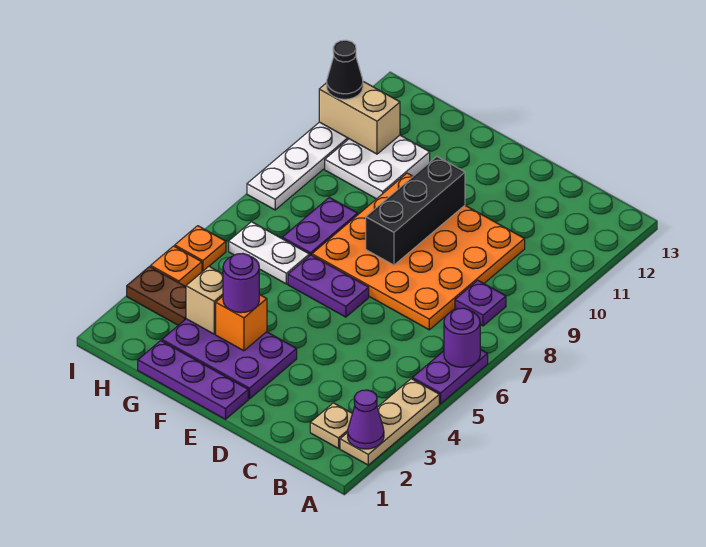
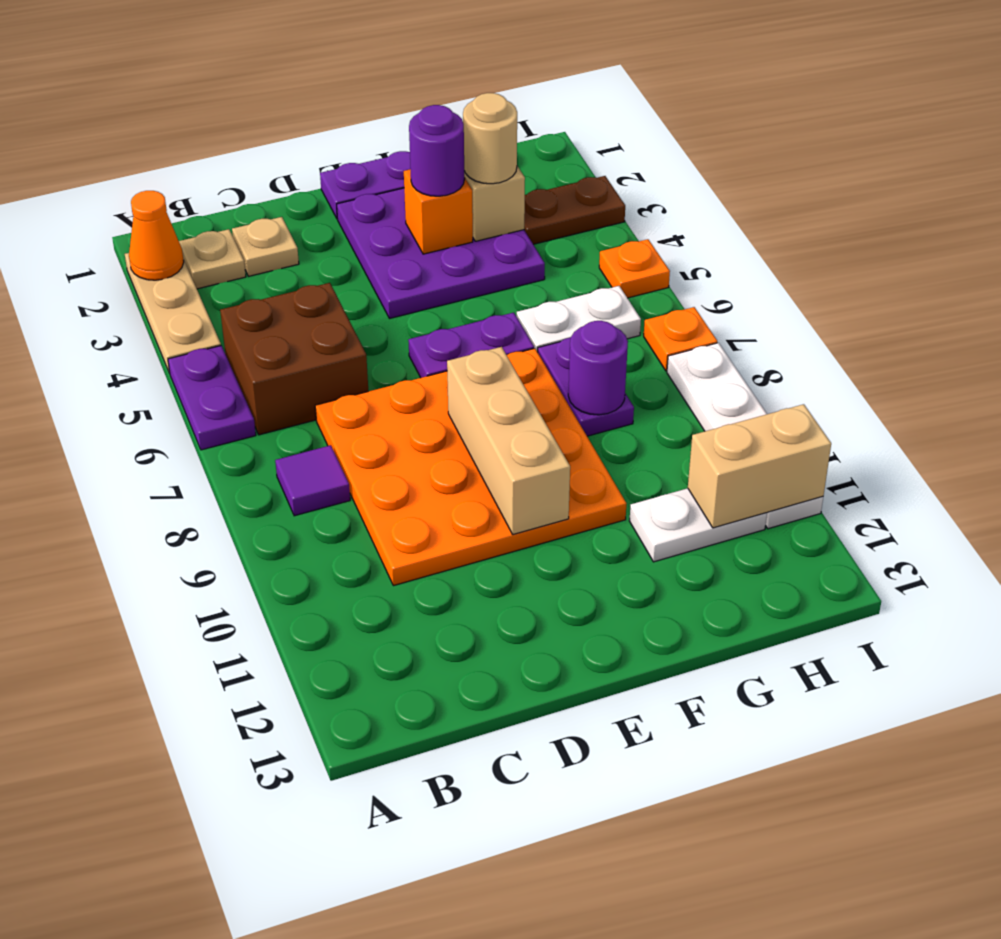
purple cone A2 level 2 -> orange cone A2 level 2
purple round brick A6 level 2 -> purple round brick G8 level 2
none -> brown brick B5:C6 level 1
purple plate B8 level 1 -> purple tile B8 level 1
none -> tan plate C2 level 1
purple plate E2:G3 level 1 -> purple plate E2:G4 level 1
black brick E8:E10 level 2 -> tan brick E8:E10 level 2
none -> tan round brick G3 level 3
white plate G10:H11 level 1 -> white plate G11:H11 level 1
orange plate I4 level 1 -> orange plate I7 level 1
black cone I11 level 3 -> none

